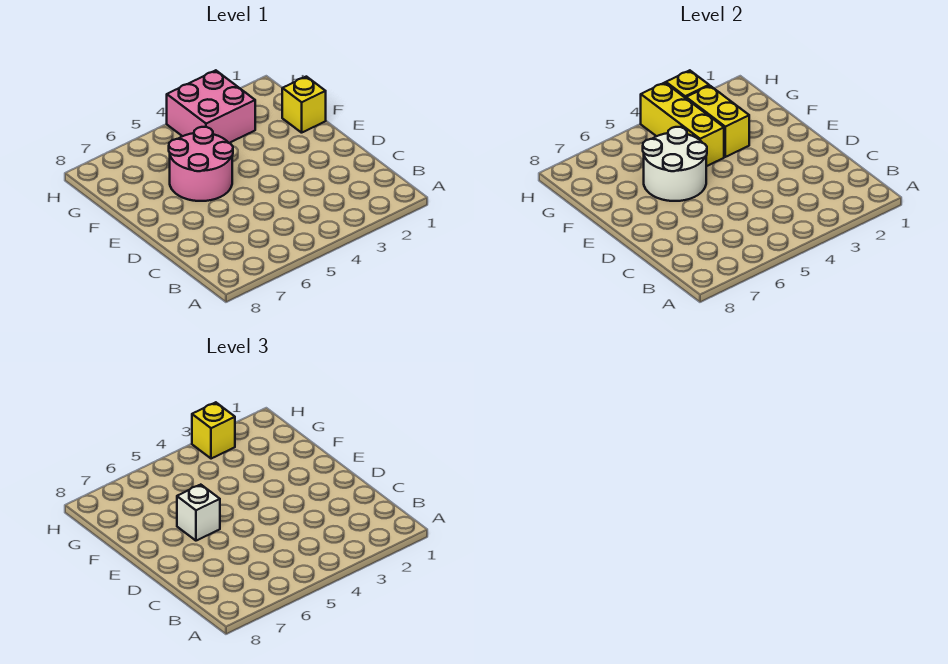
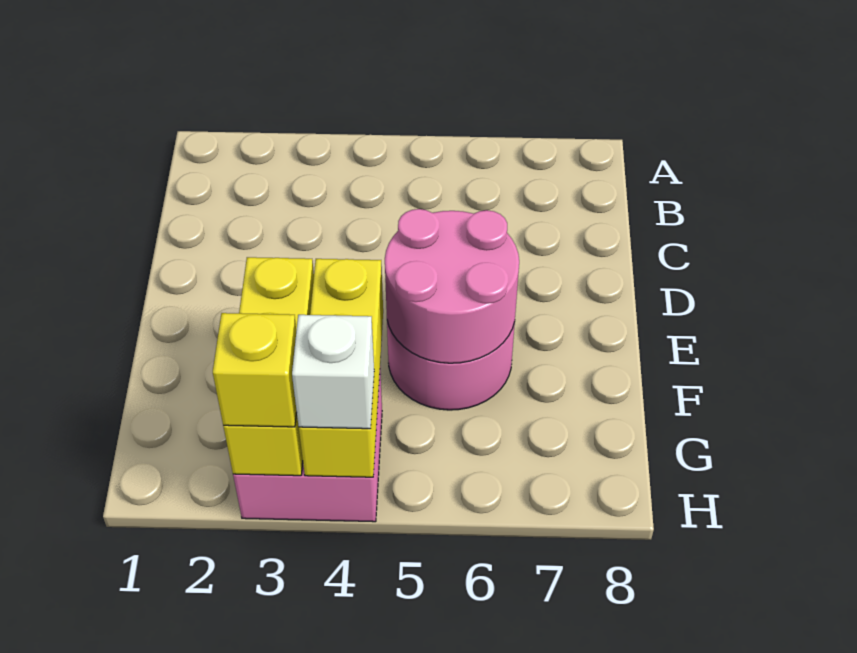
white round brick E5:F6 level 2 -> pink round brick E5:F6 level 2
white brick E6 level 3 -> white brick H4 level 3
yellow brick F1 level 1 -> none

